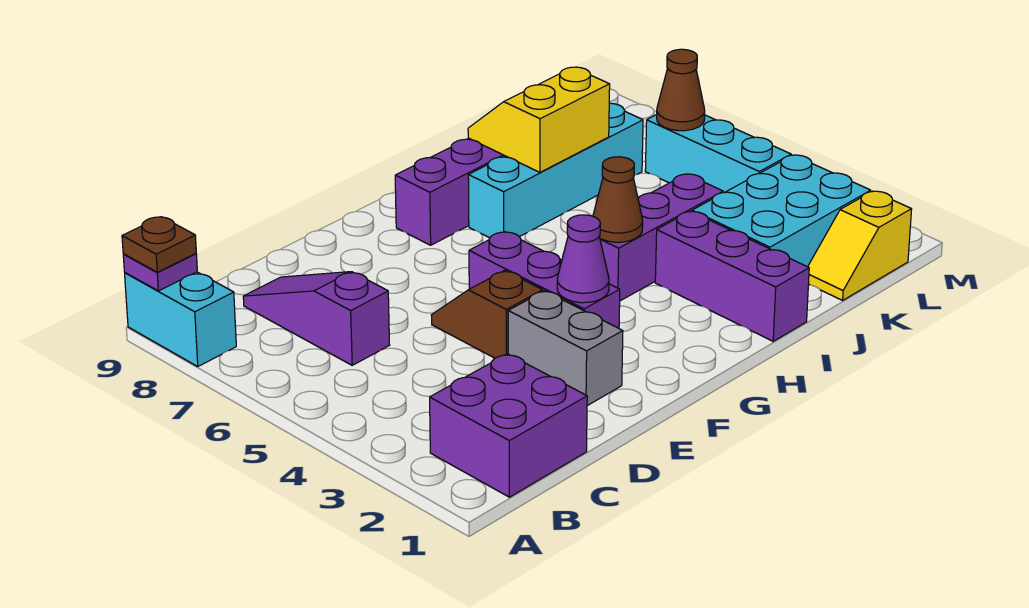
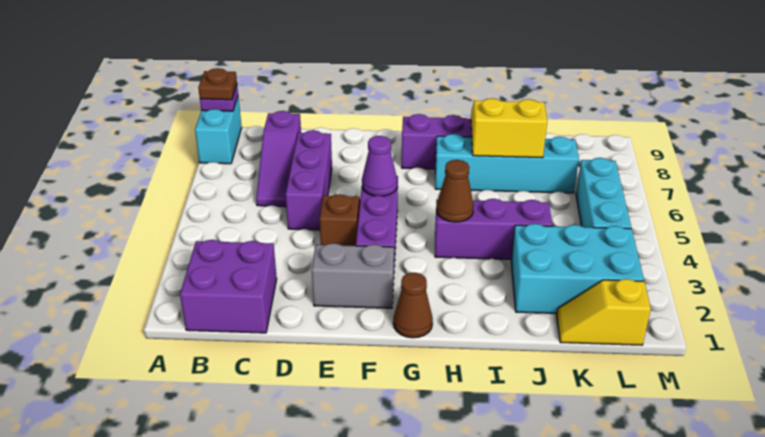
purple slope C6:C8 level 1 top 6 -> purple slope C6:C8 level 1 top 8
grey brick E2:E3 level 1 -> grey brick E2:F2 level 1
purple cone F3 level 2 -> purple cone F5 level 2
purple brick I1:I3 level 1 -> purple brick D5:D7 level 1
brown cone L6 level 2 -> brown cone G1 level 1

